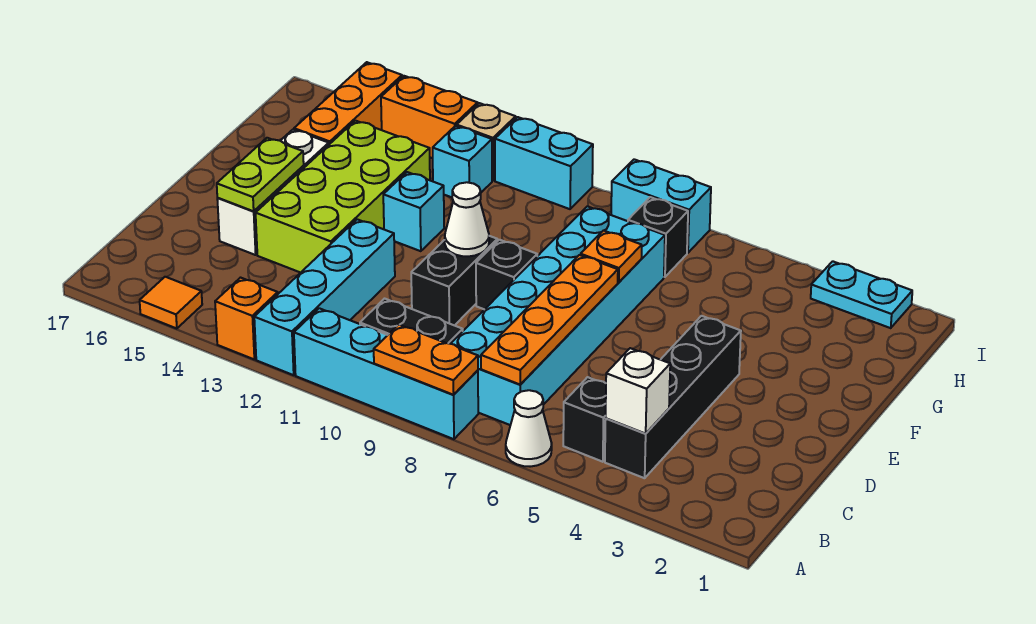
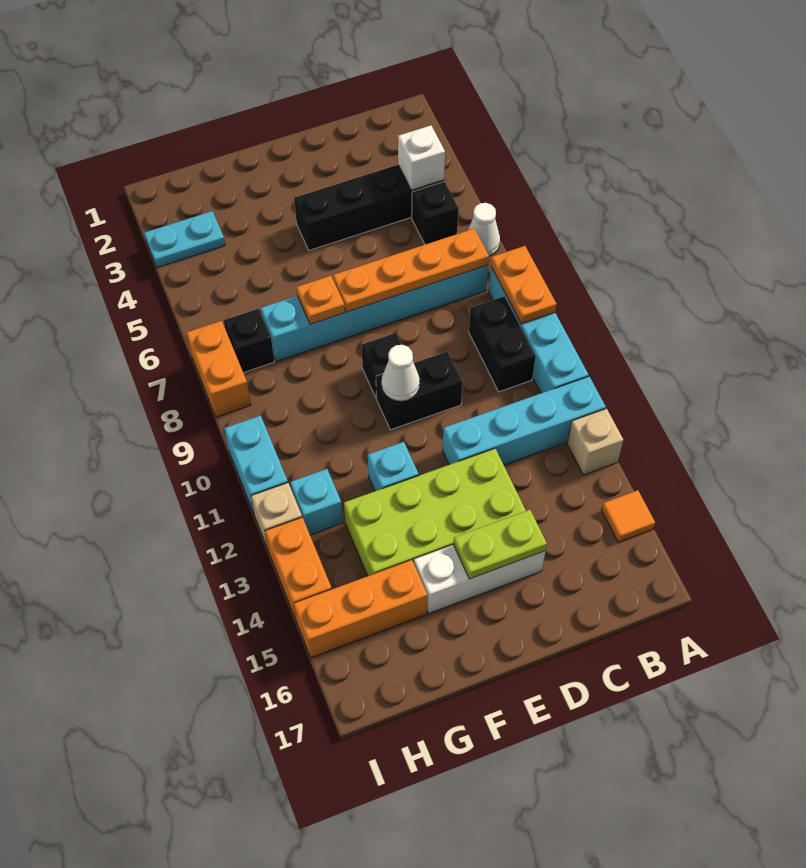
orange brick A13 level 1 -> tan brick A13 level 1
cyan brick B7:G8 level 1 -> cyan brick B7:G7 level 1
cyan plate I2:I3 level 1 -> cyan plate H3:I3 level 1
cyan brick I7:I8 level 1 -> orange brick I7:I8 level 1

